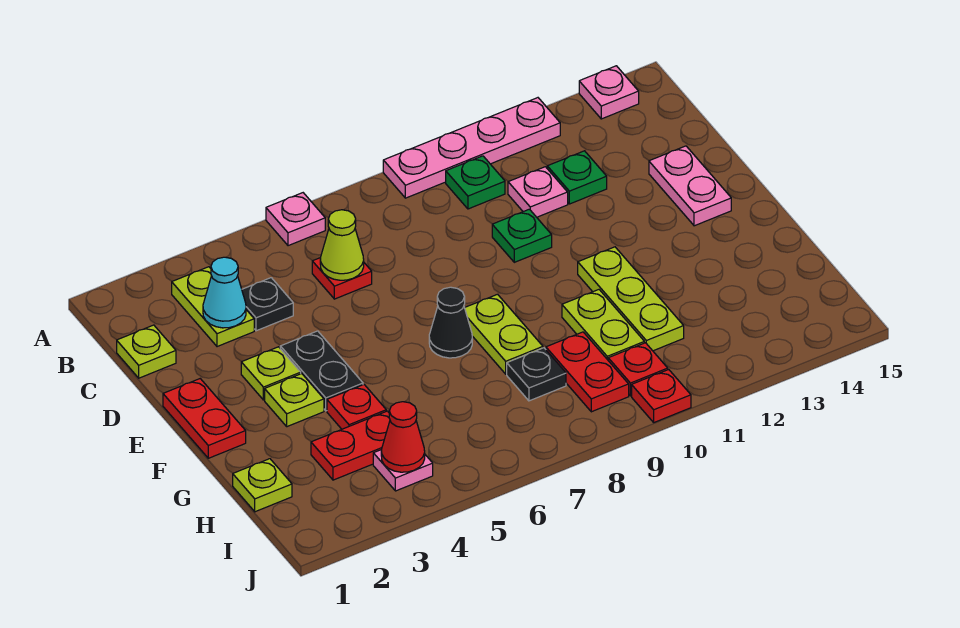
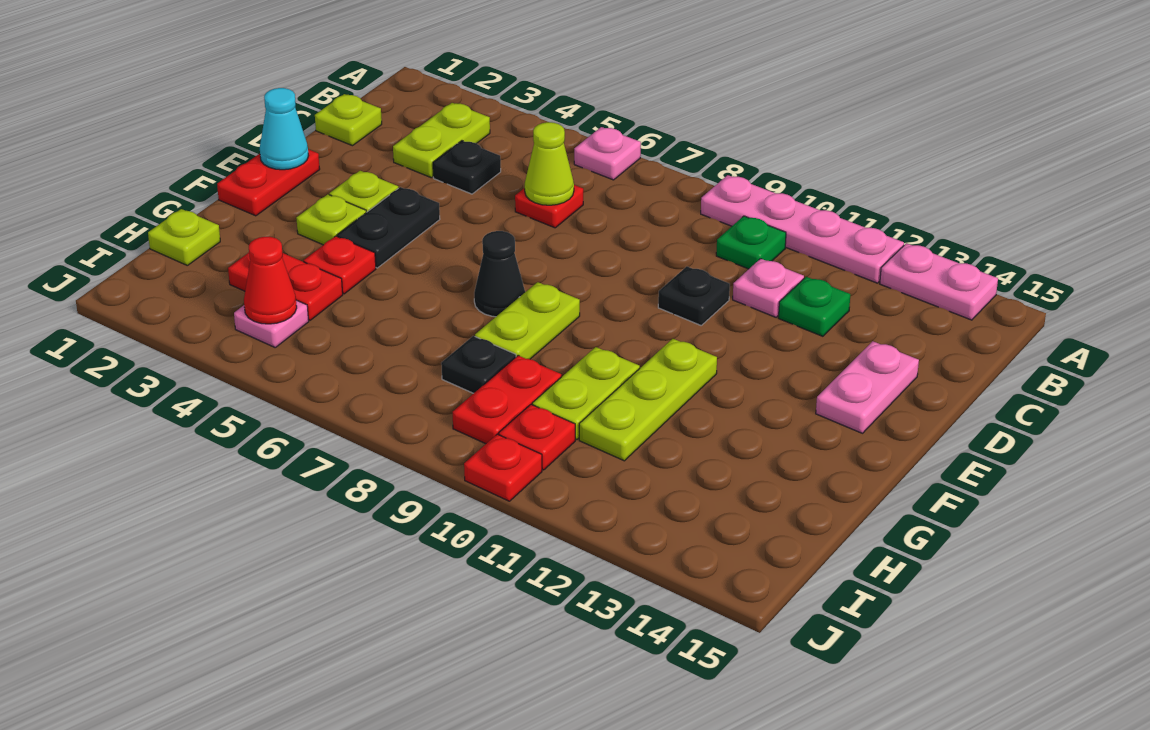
pink plate A14 level 1 -> pink plate A13:A14 level 1
cyan cone C3 level 2 -> cyan cone E1 level 2
green plate D10 level 1 -> black plate D10 level 1

